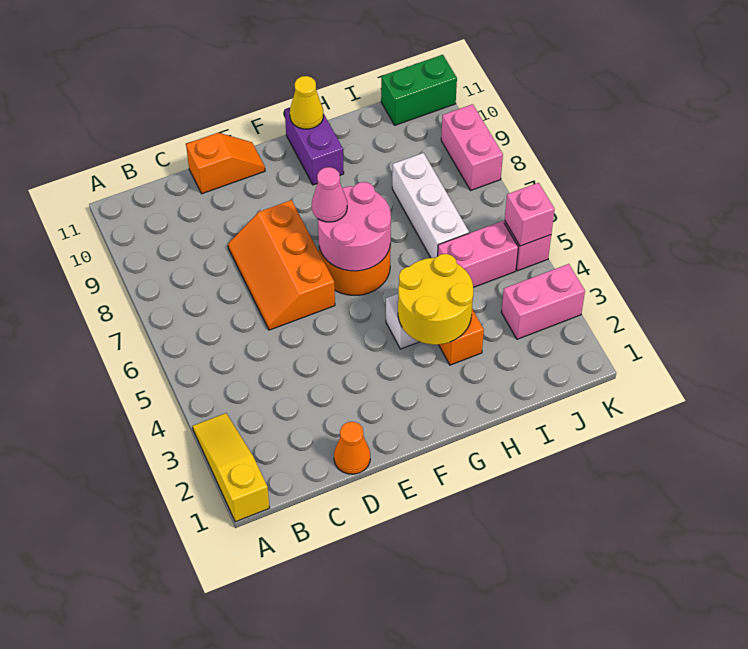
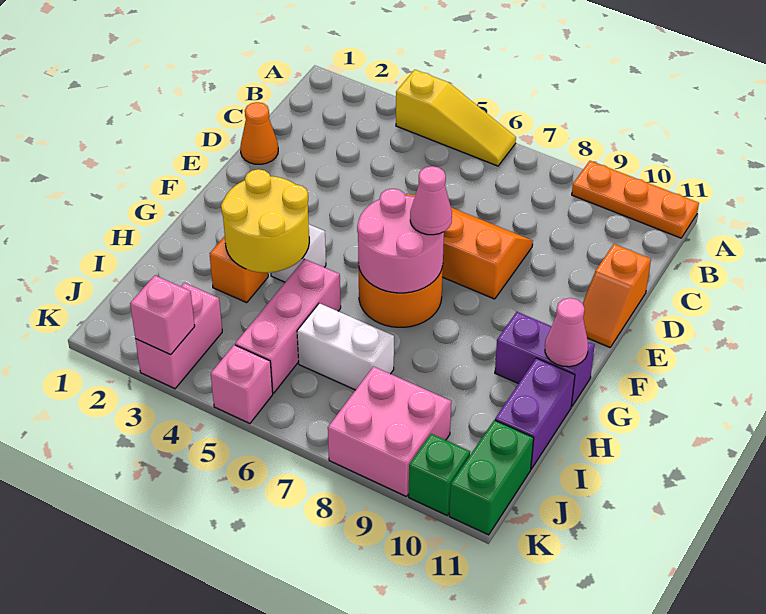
yellow slope A1:A3 level 1 top 1 -> yellow slope A4:A6 level 1 top 4
none -> orange plate A9:A11 level 1
yellow cone G11 level 2 -> pink cone G11 level 2
none -> purple brick H11:I11 level 1
pink brick I5:J5 level 1 -> pink brick H5:J5 level 1
white brick I6:I8 level 1 -> white brick I6:I7 level 1
pink brick K5 level 2 -> pink brick K3 level 2
pink brick K8:K9 level 1 -> pink brick J8:K9 level 1
none -> green brick K10 level 1

